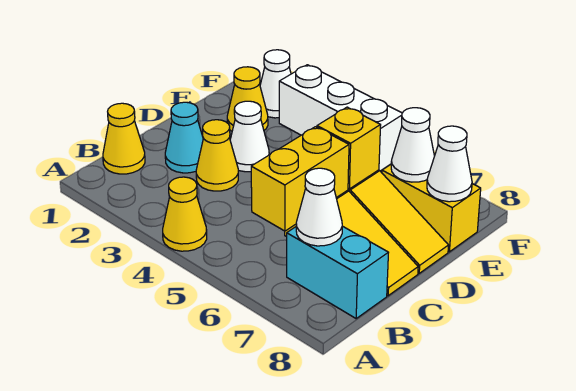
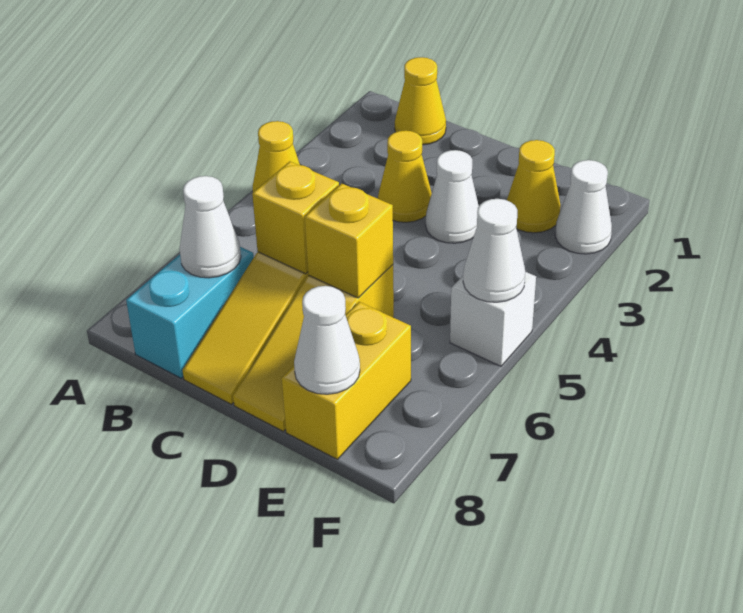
yellow brick B6:C6 level 2 -> yellow brick C6 level 2
cyan cone C2 level 1 -> none
white cone E7 level 2 -> white cone F5 level 2
white brick F3:F5 level 1 -> white brick F5 level 1

